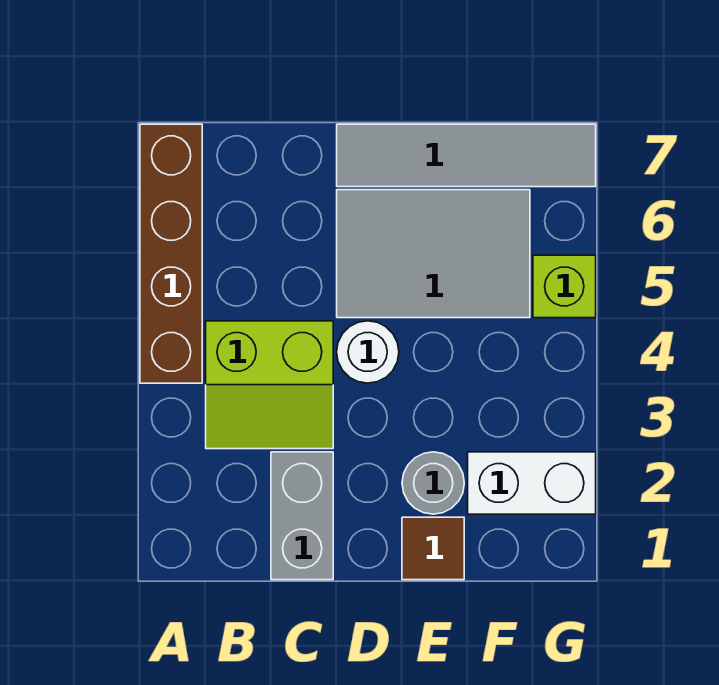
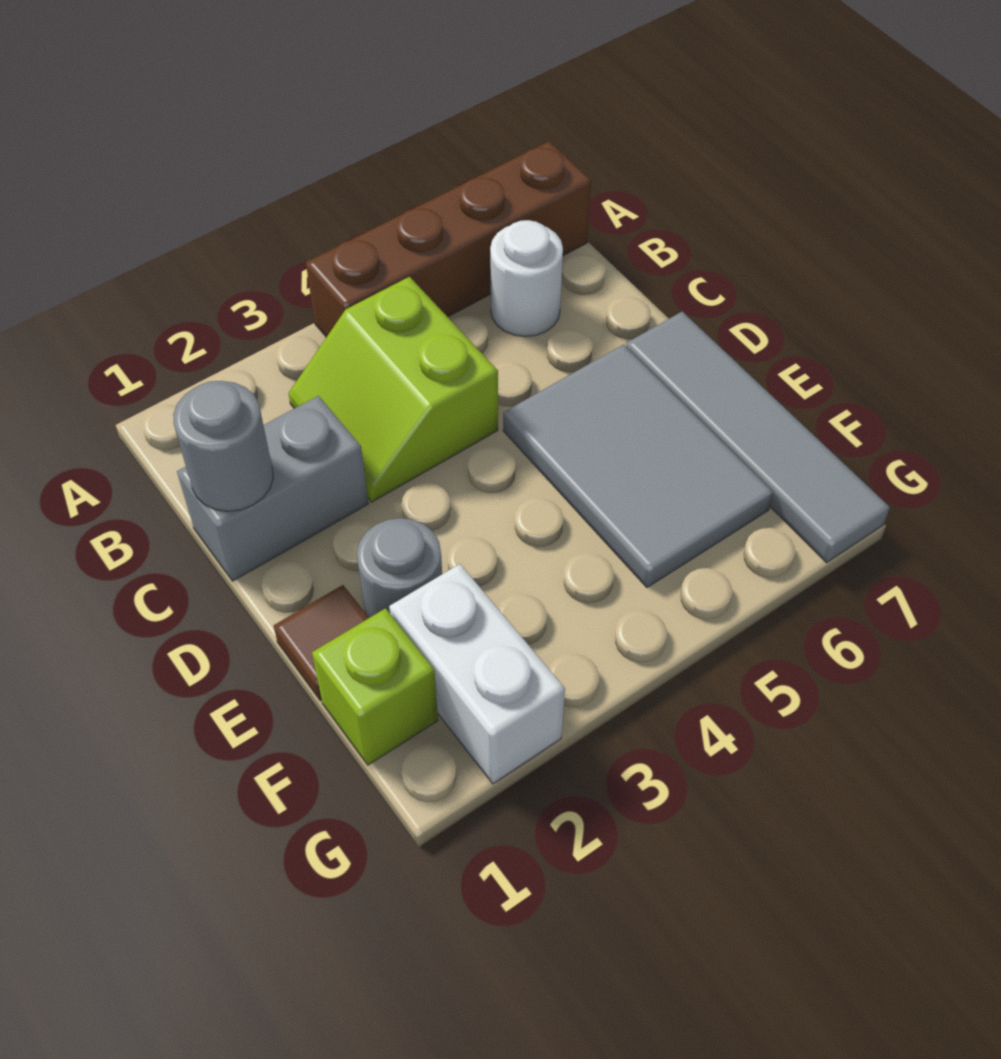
none -> grey round brick C1 level 2
white round brick D4 level 1 -> white round brick B6 level 1
lime brick G5 level 1 -> lime brick F1 level 1

